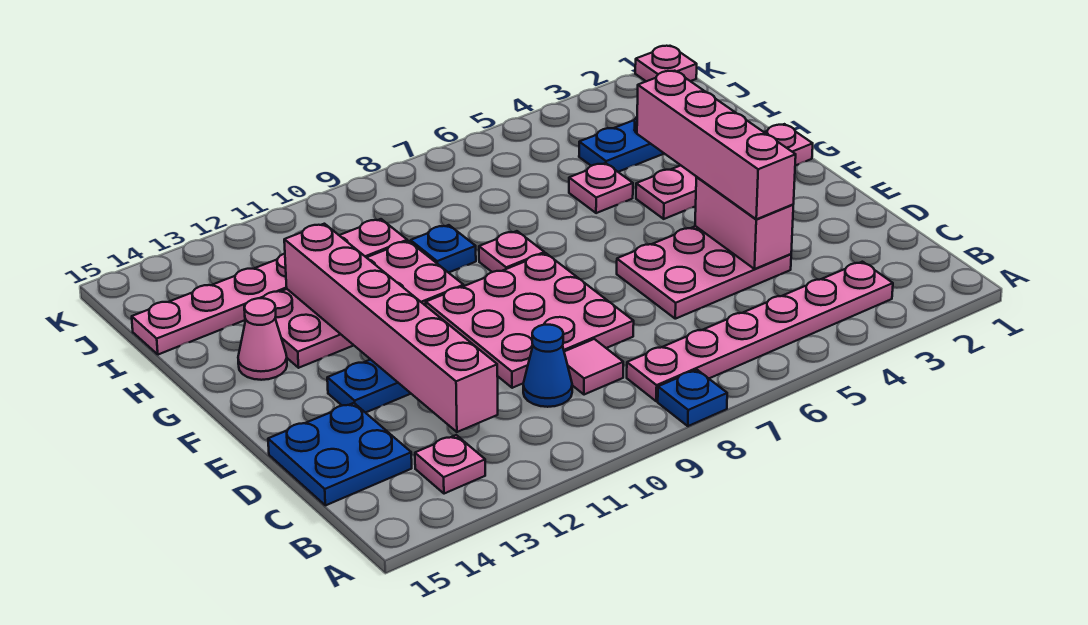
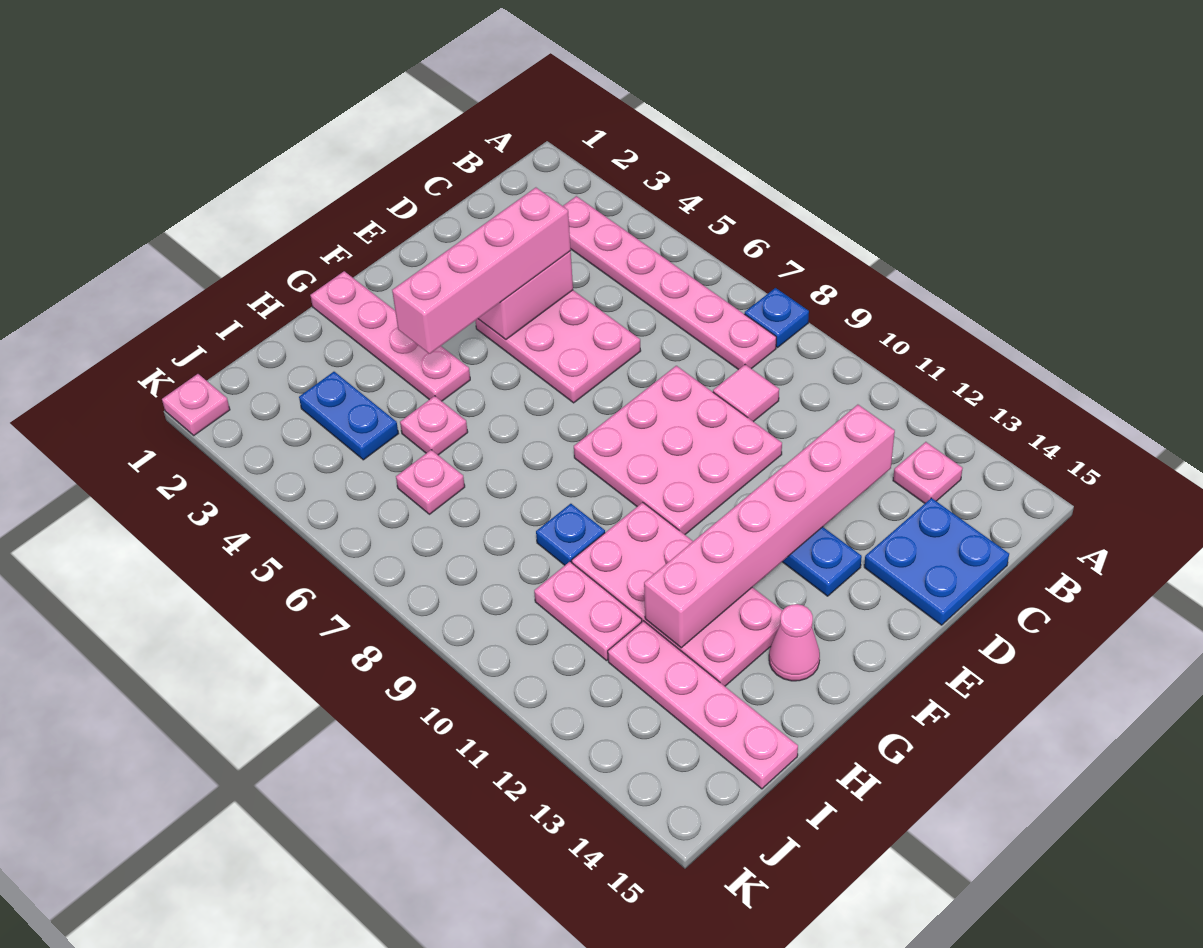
blue cone C10 level 1 -> none
pink plate G8 level 1 -> pink plate I6 level 1

